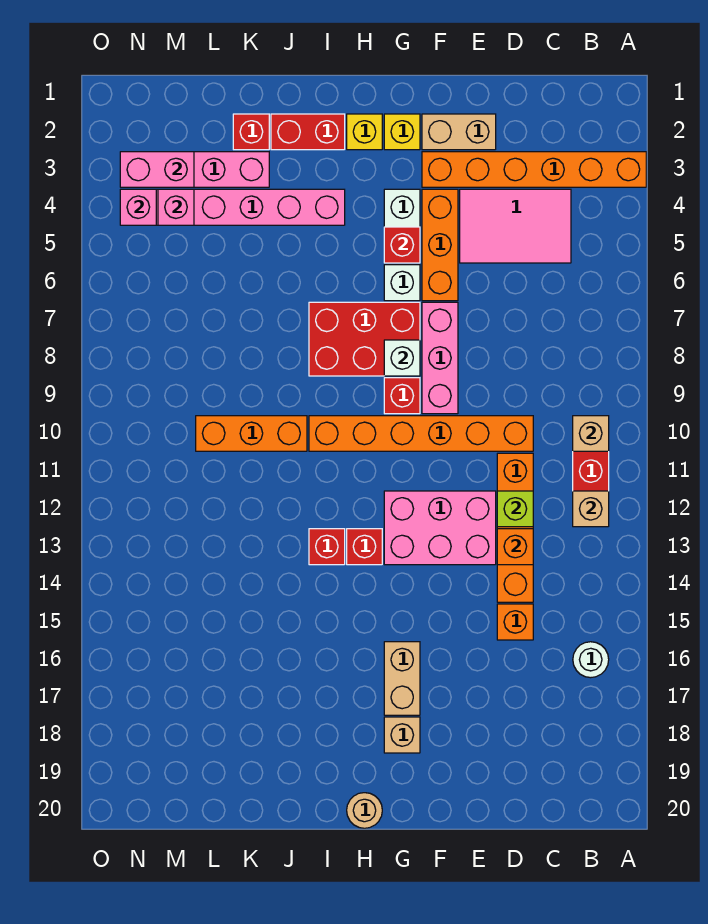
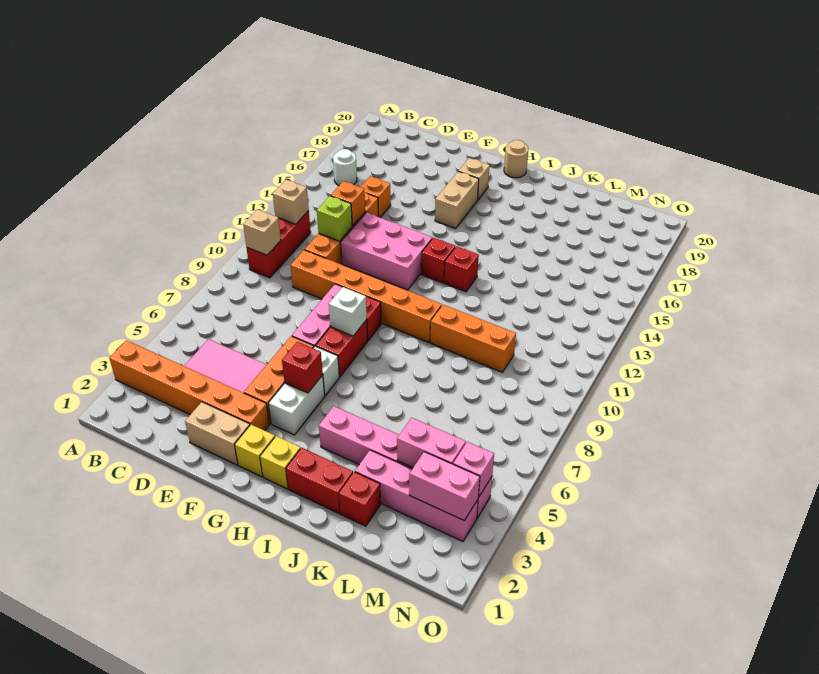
red brick G7:I8 level 1 -> red brick G7:G8 level 1
pink brick M4 level 2 -> pink brick L4:M4 level 2

